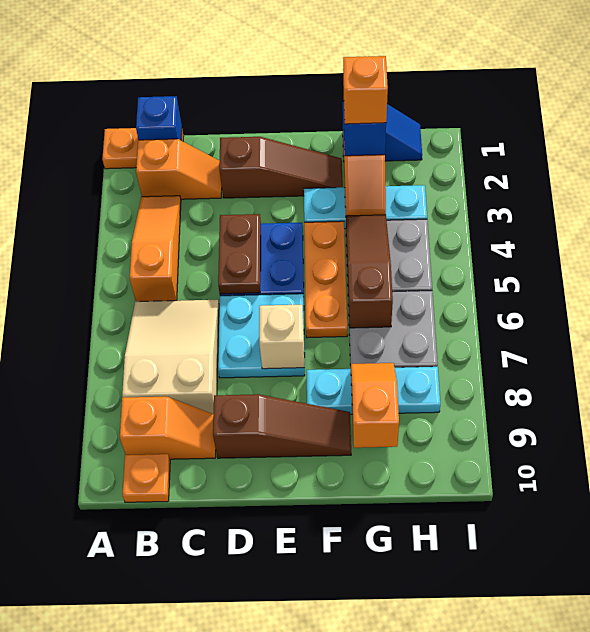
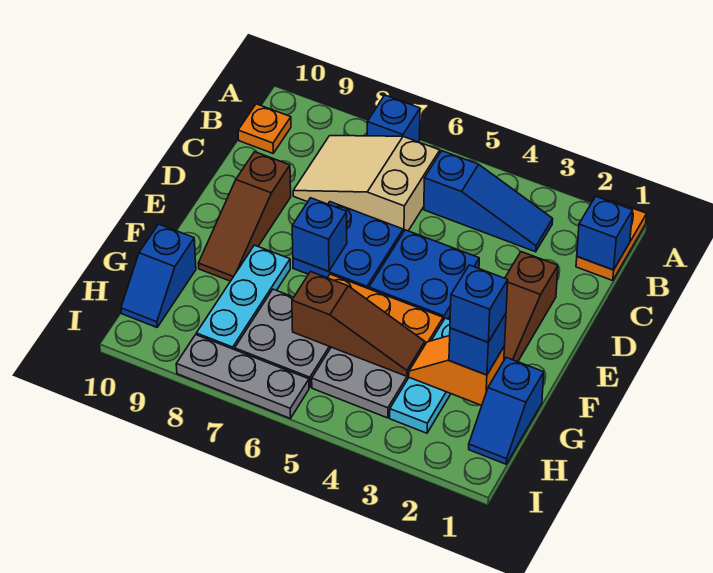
none -> blue brick A7 level 1
orange slope B2:C2 level 1 top B -> none
orange slope B3:B5 level 1 top 5 -> blue slope B3:B5 level 1 top 5
tan slope B6:C8 level 1 top 8 -> tan slope B6:C8 level 1 top 6
orange slope B9:C9 level 1 top B -> none
brown plate D4:D5 level 2 -> none
cyan plate D6:E7 level 1 -> blue plate D6:E7 level 1
tan brick E7 level 2 -> blue brick E7 level 2
orange brick G2 level 4 -> blue brick G2 level 4
orange slope G8:G9 level 2 top 9 -> none
none -> blue slope G10:H10 level 1 top G
none -> grey plate I6:I8 level 1

